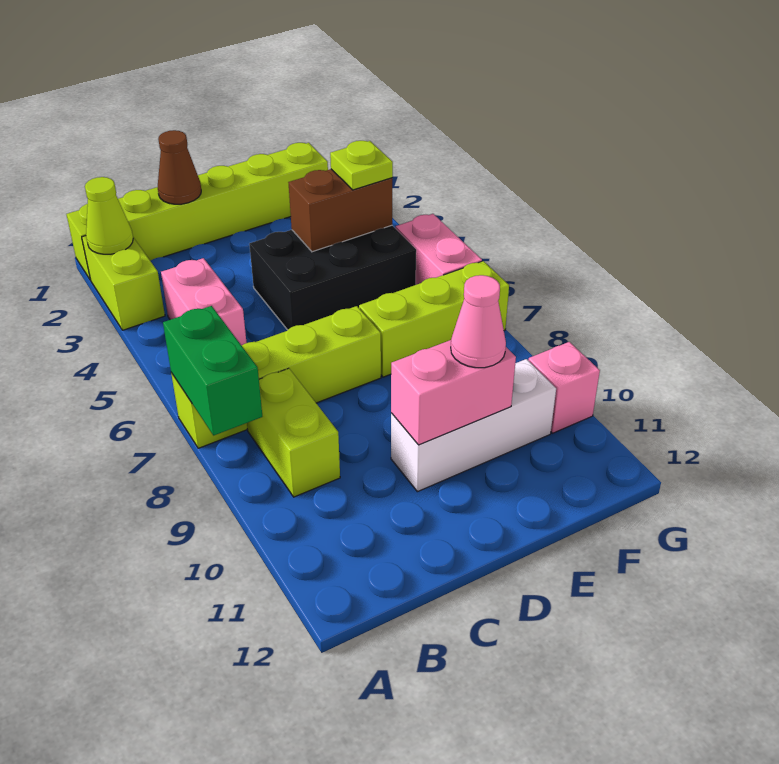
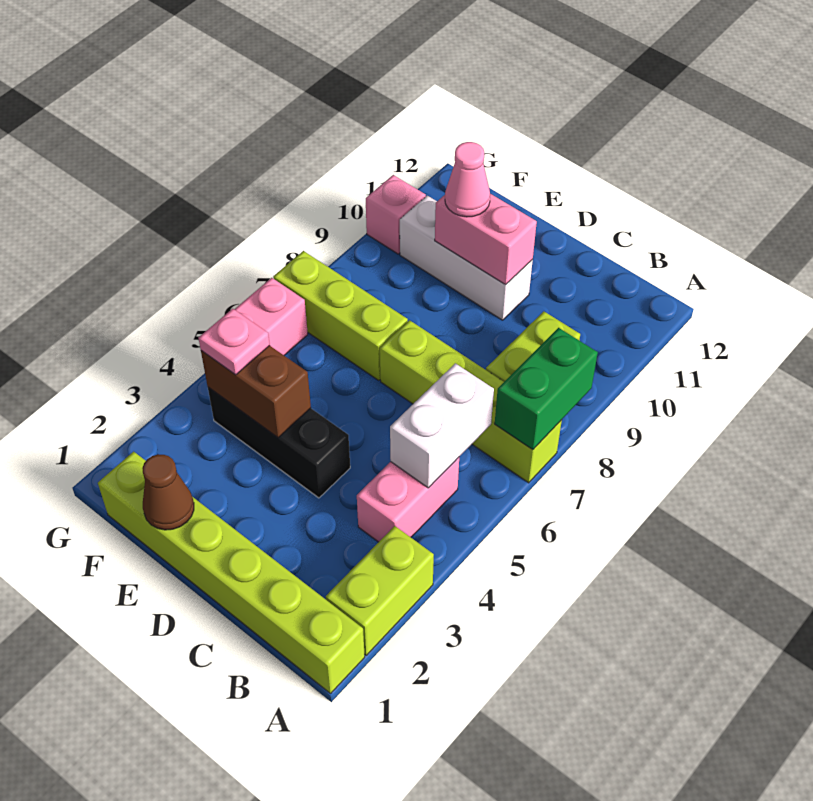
lime cone A2 level 2 -> none
none -> white brick B5:B6 level 2
brown cone C1 level 2 -> brown cone E1 level 2
black brick D4:F5 level 1 -> black brick D4:F4 level 1
lime plate F4 level 3 -> pink plate F4 level 3

